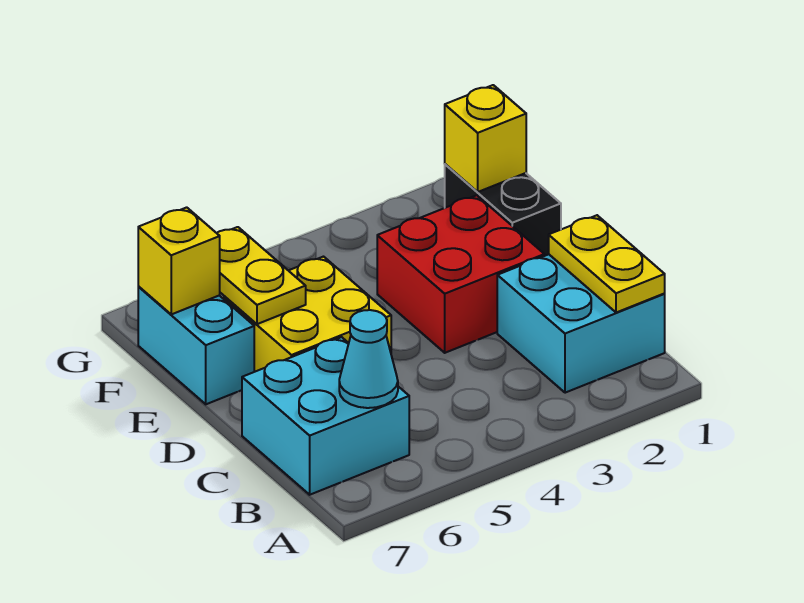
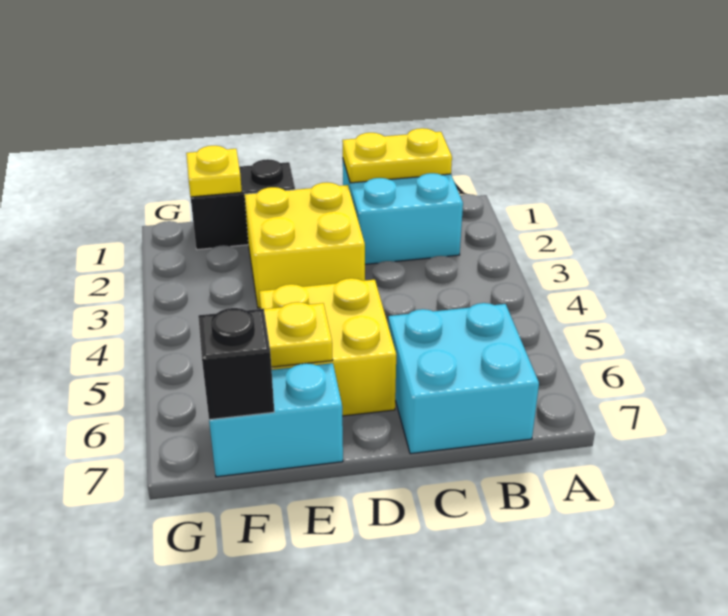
cyan cone B6 level 2 -> none
red brick D2:E3 level 1 -> yellow brick D2:E3 level 1
yellow brick F1 level 2 -> yellow plate F1 level 2
yellow brick F7 level 2 -> black brick F7 level 2

